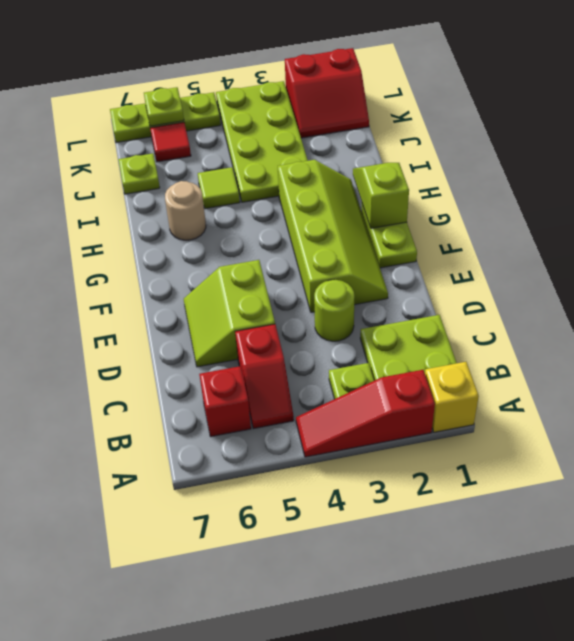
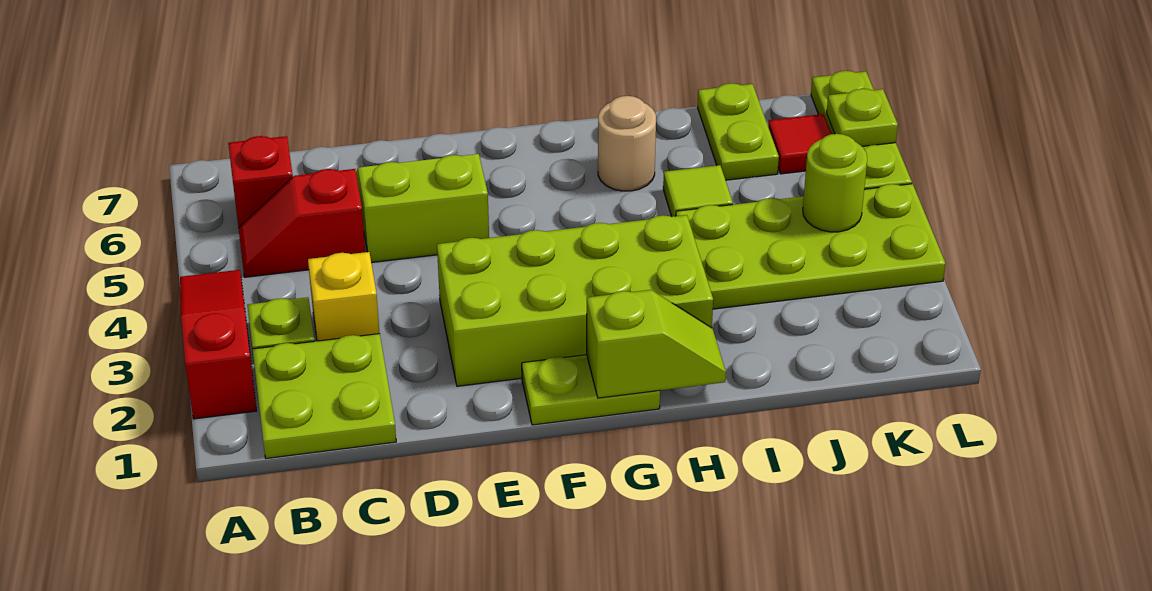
yellow brick A1 level 1 -> yellow brick C3 level 1
lime round brick D3 level 1 -> lime round brick K4 level 2
lime slope E2:H3 level 1 top 3 -> lime brick E2:H3 level 1
lime plate J7 level 1 -> lime plate J6:J7 level 1
red slope K1:L2 level 1 top L -> none

